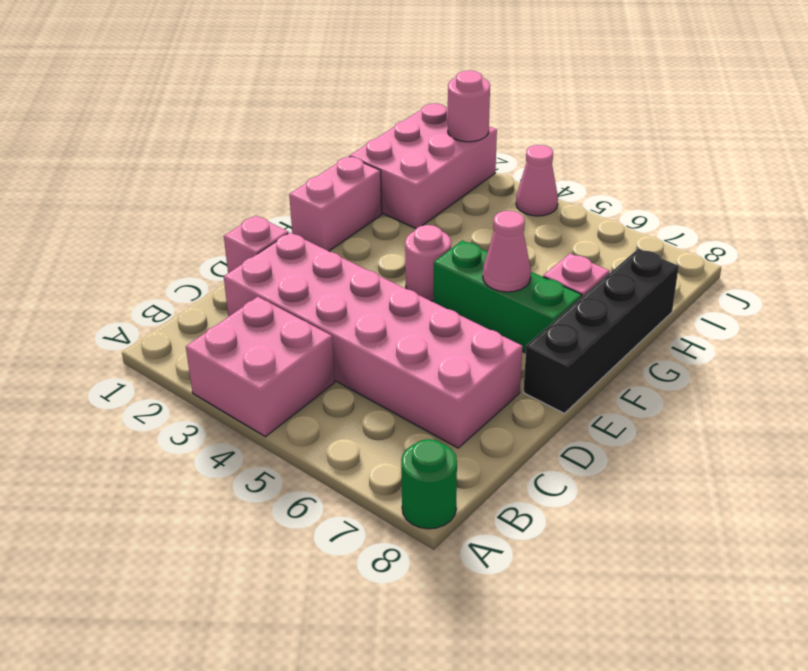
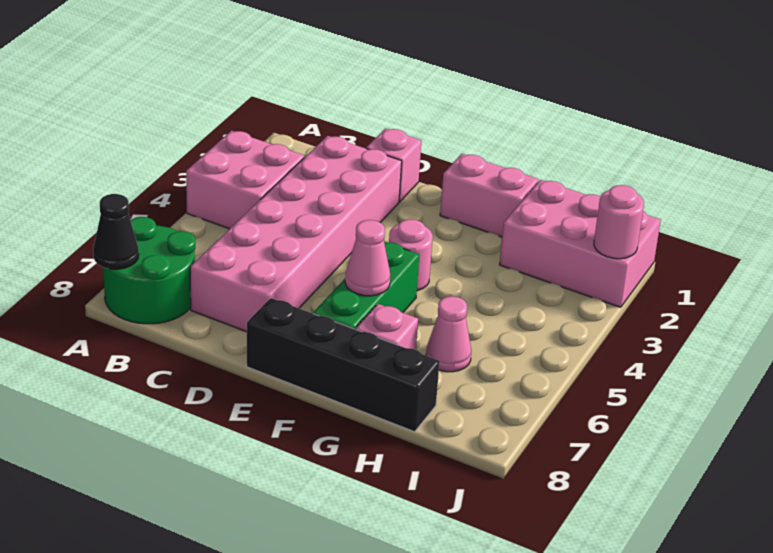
green round brick A8 level 1 -> green round brick A7:B8 level 1
none -> black cone A8 level 2
pink cone J4 level 1 -> pink cone H6 level 1

